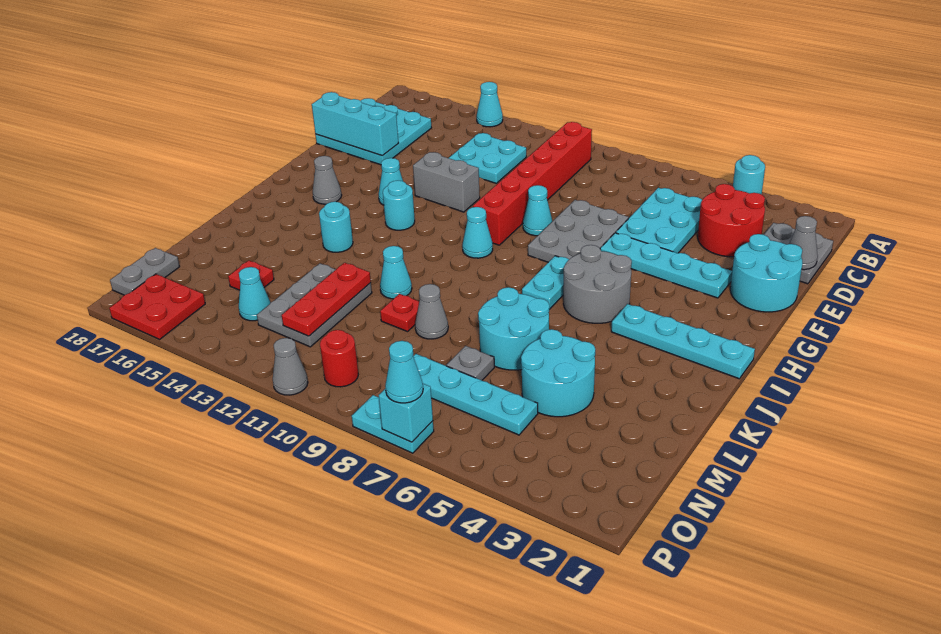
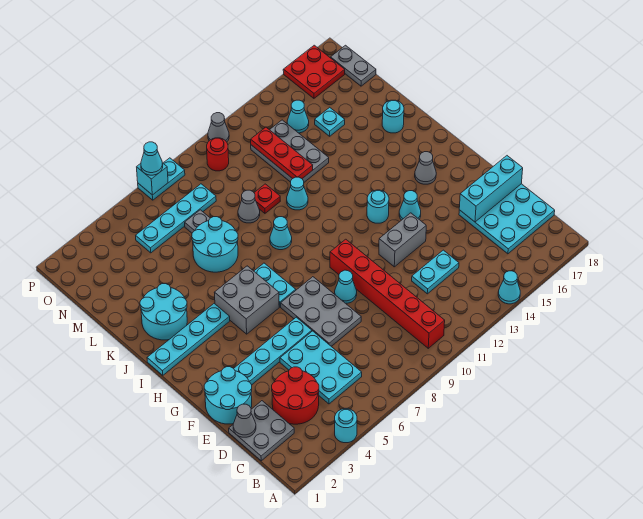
cyan plate C12:D13 level 1 -> cyan plate D12:D13 level 1
grey round brick H5:I6 level 1 -> grey brick H5:I6 level 1
cyan cone H10 level 1 -> cyan cone J9 level 1
cyan round brick J14 level 1 -> cyan round brick K17 level 1
cyan round brick L4:M5 level 1 -> cyan round brick J2:K3 level 1
red plate M15 level 1 -> cyan plate M15 level 1

